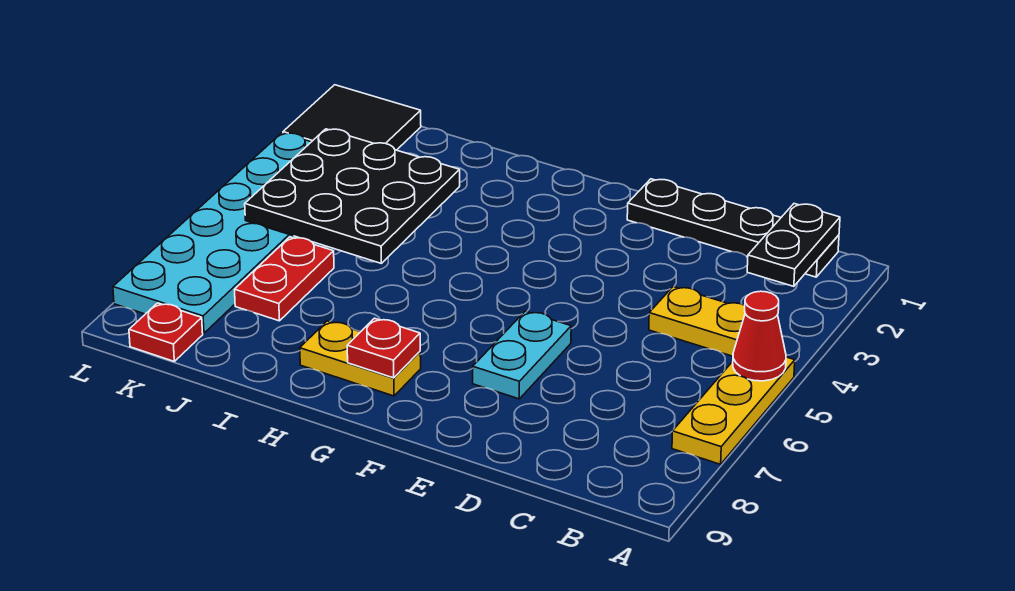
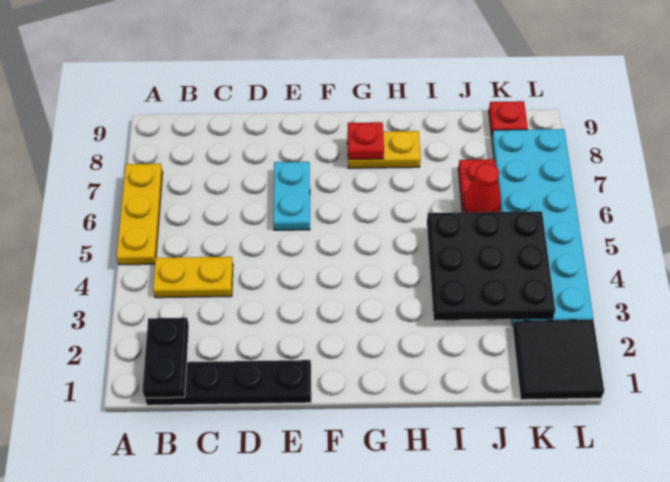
red cone A5 level 2 -> red cone J6 level 2

